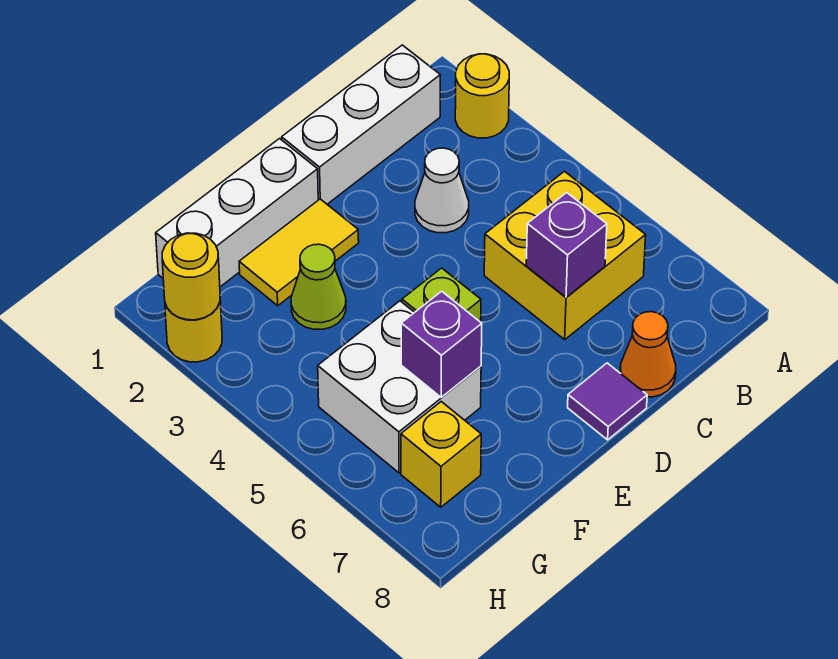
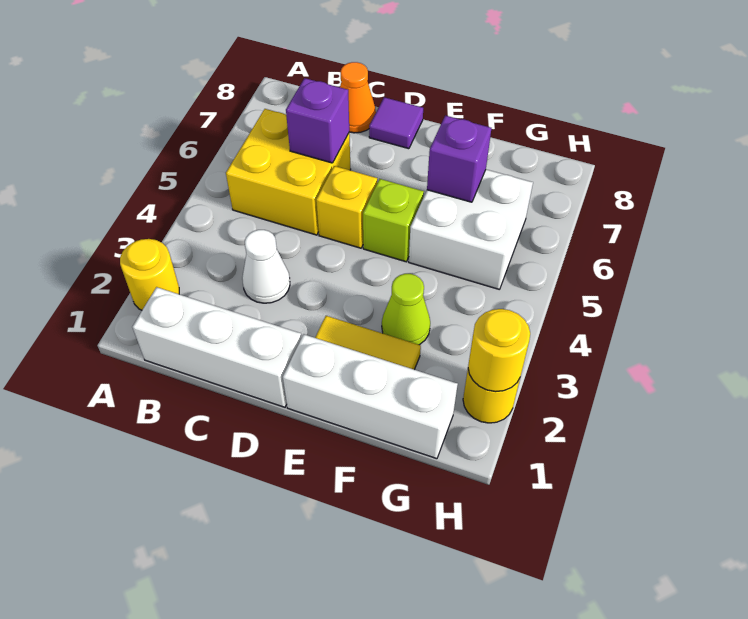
yellow brick G7 level 1 -> yellow brick D5 level 1

